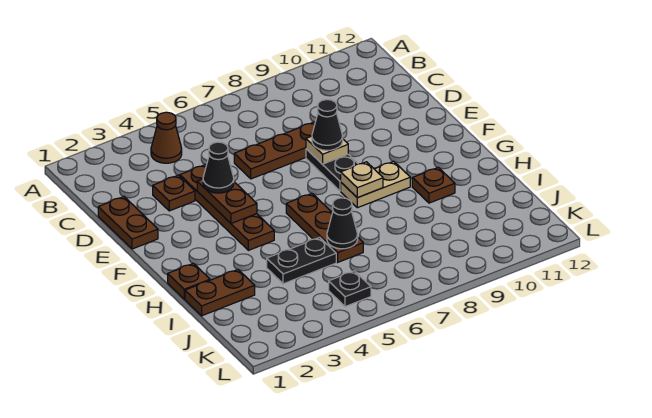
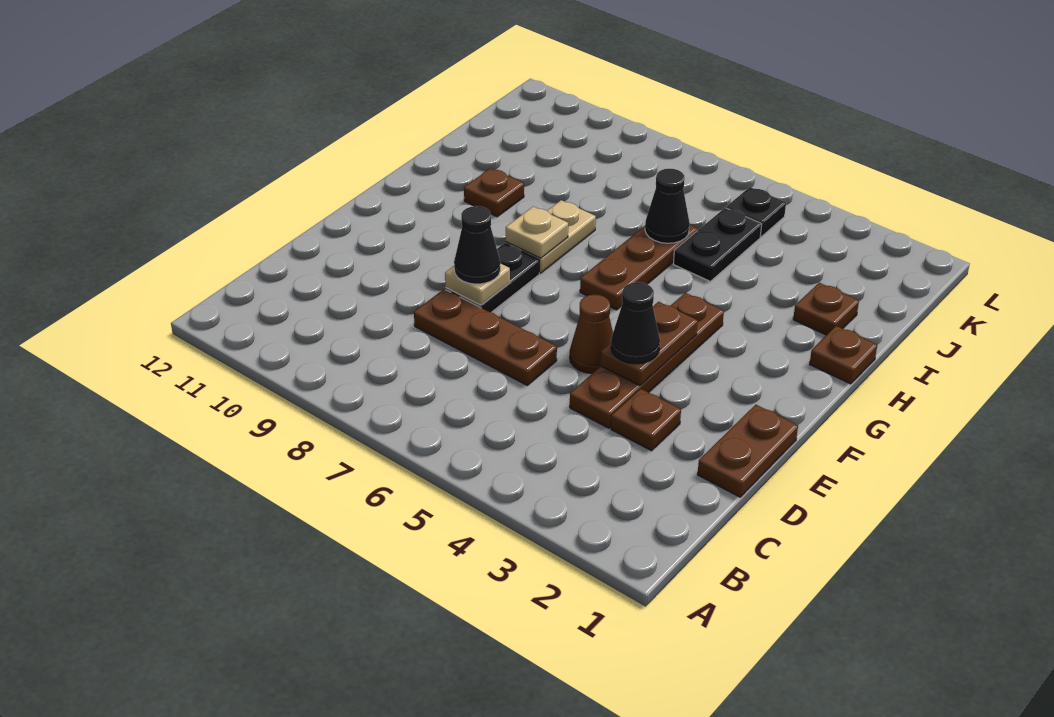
brown cone B4 level 1 -> brown cone E5 level 1
tan plate G8:G9 level 1 -> tan plate G8:H8 level 1
brown plate I1:I2 level 1 -> brown plate I2 level 1
black plate I4:I5 level 1 -> black plate I5:J5 level 1

